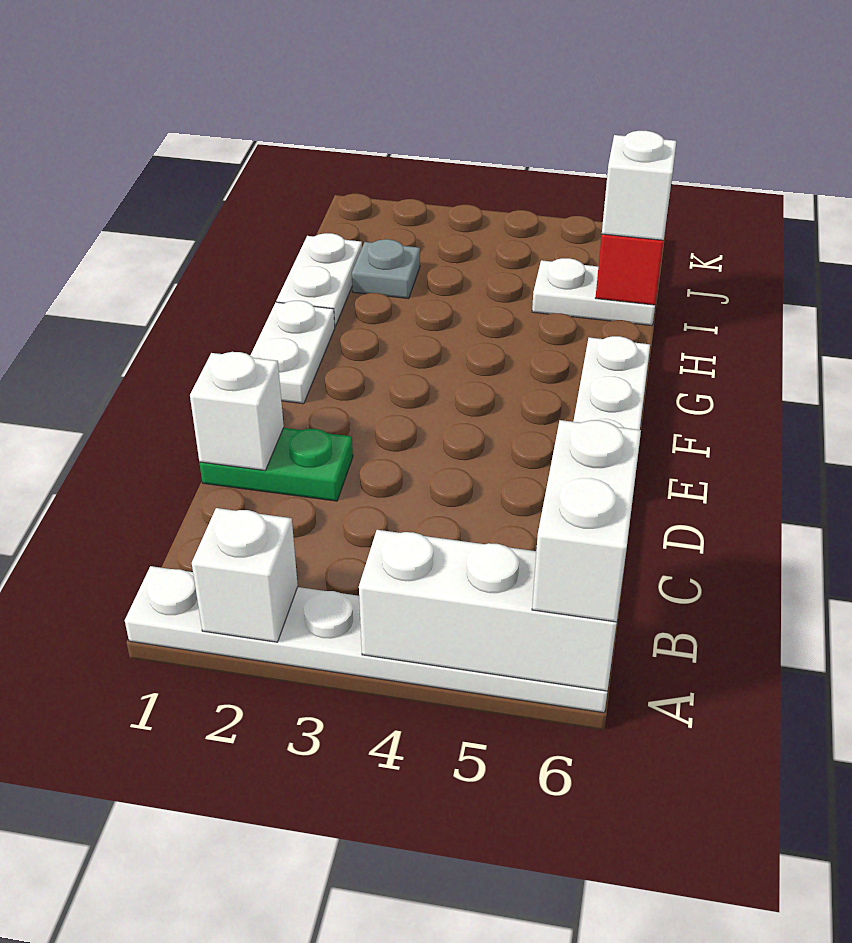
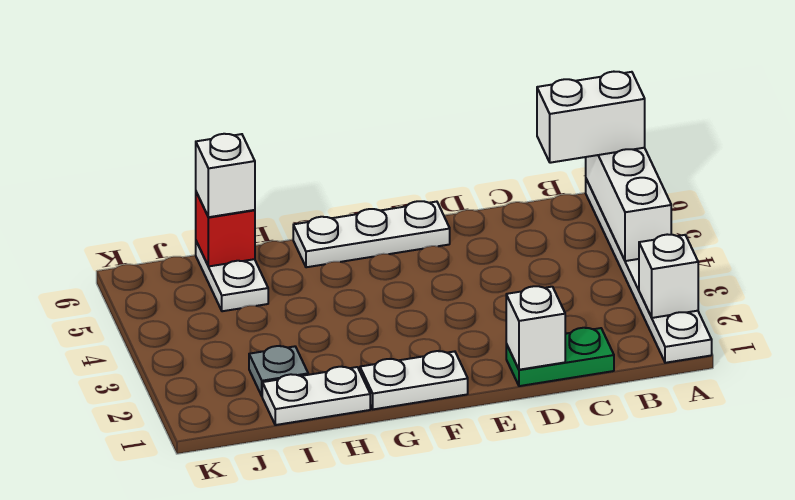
green plate D1:D2 level 1 -> green plate C1:D1 level 1

